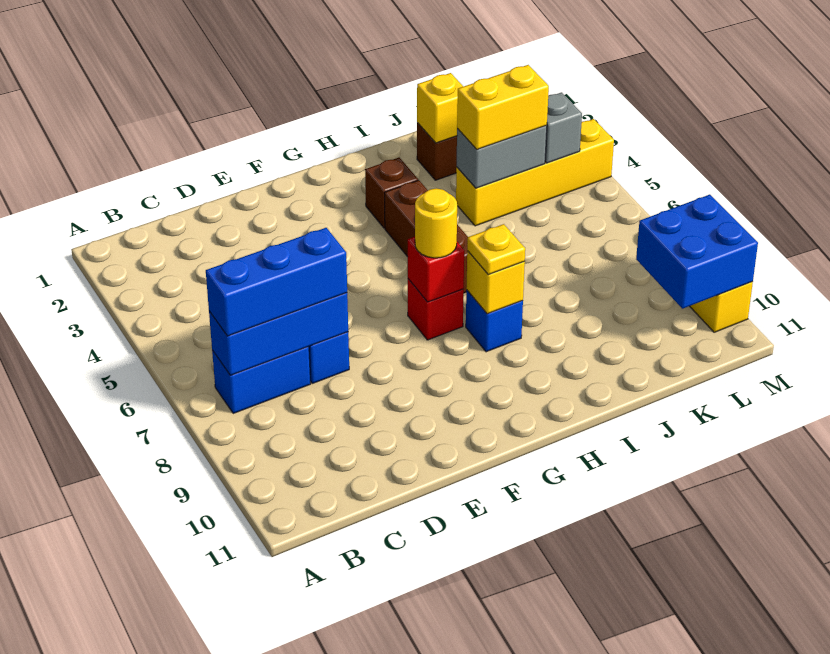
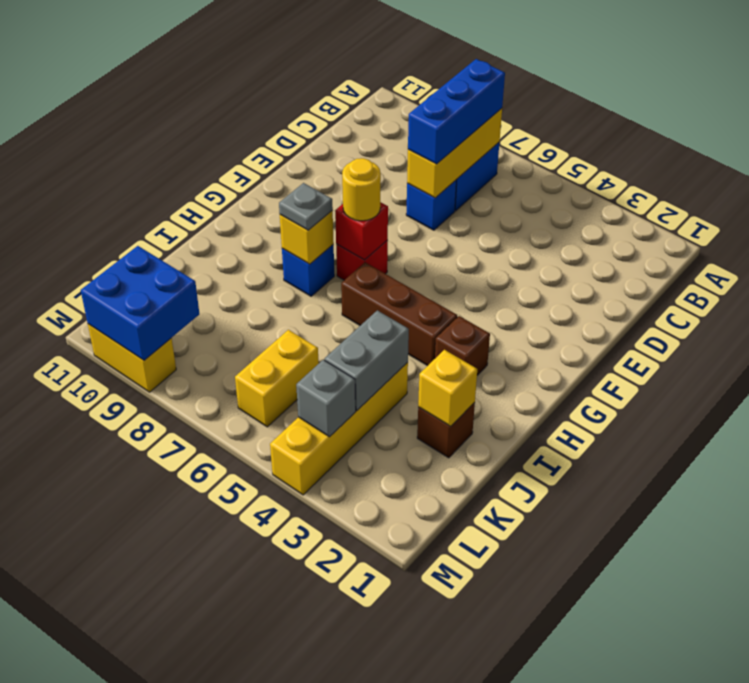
blue brick B7:D7 level 2 -> yellow brick B7:D7 level 2
yellow plate H8 level 3 -> grey plate H8 level 3
yellow brick J4:K4 level 3 -> yellow brick K6:L6 level 1

